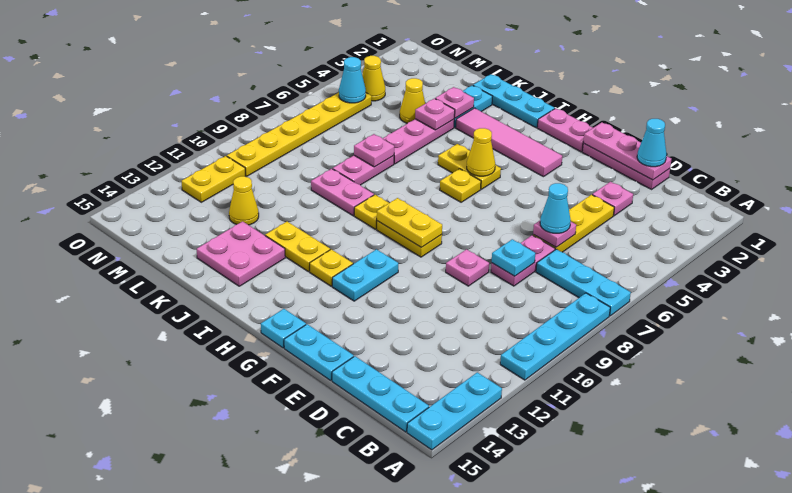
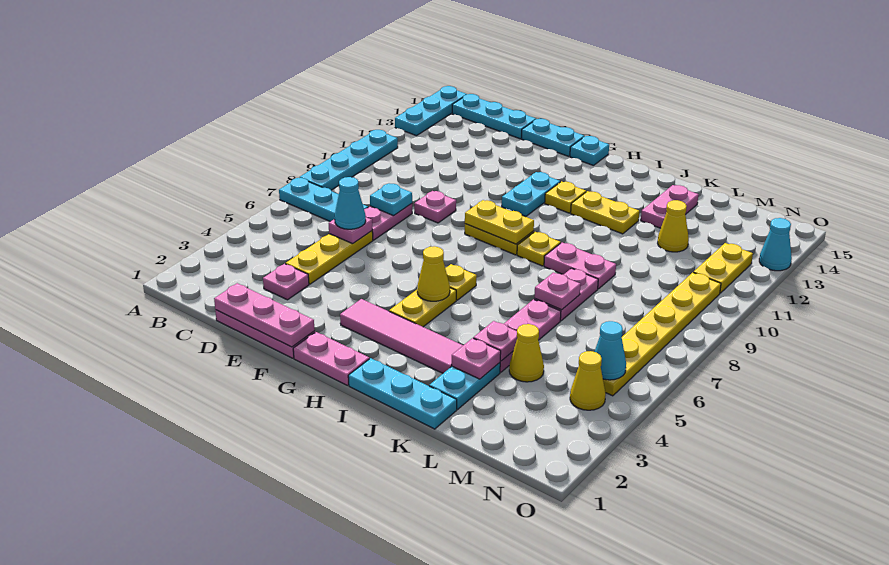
cyan cone D1 level 3 -> cyan cone O13 level 1
yellow plate H5:I5 level 1 -> yellow plate H4:H5 level 1
pink plate J13:K14 level 1 -> pink plate K13:K14 level 1

